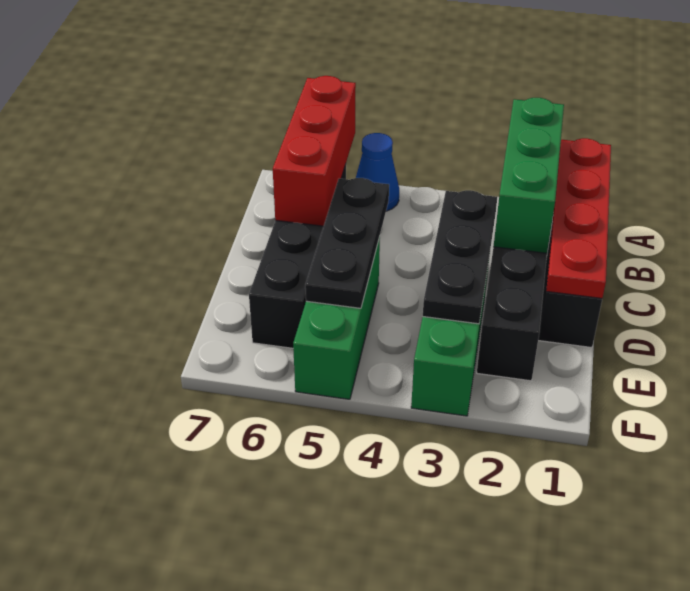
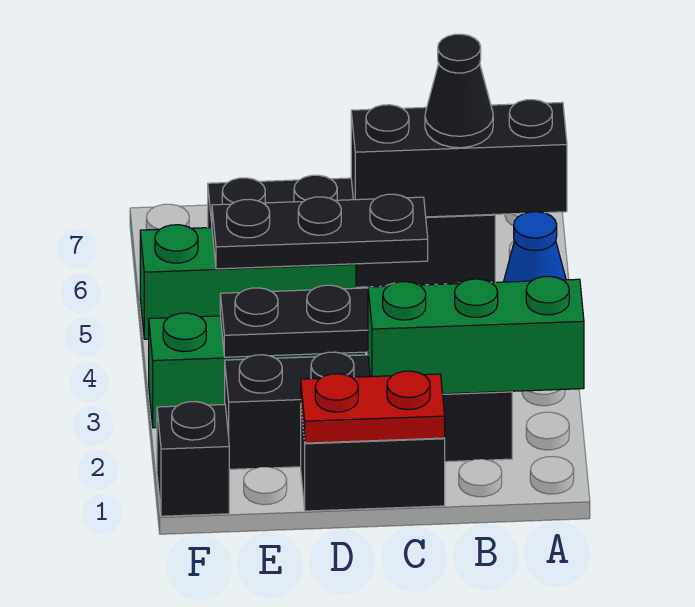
red plate A1:D1 level 2 -> red plate C1:D1 level 2
red brick A6:C6 level 2 -> black brick A6:C6 level 2
none -> black cone B6 level 3
none -> black brick F1 level 1

